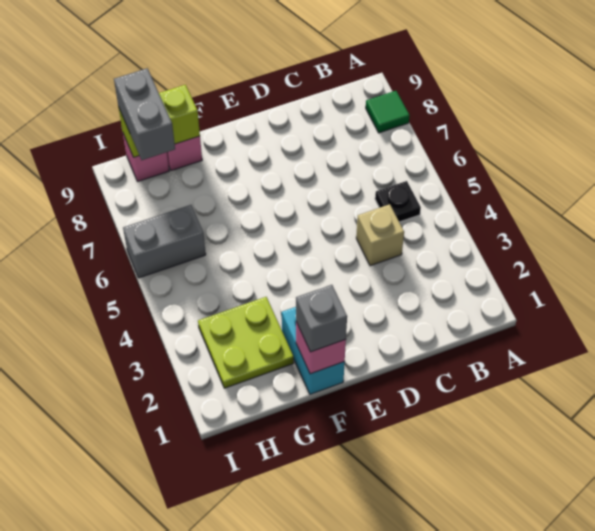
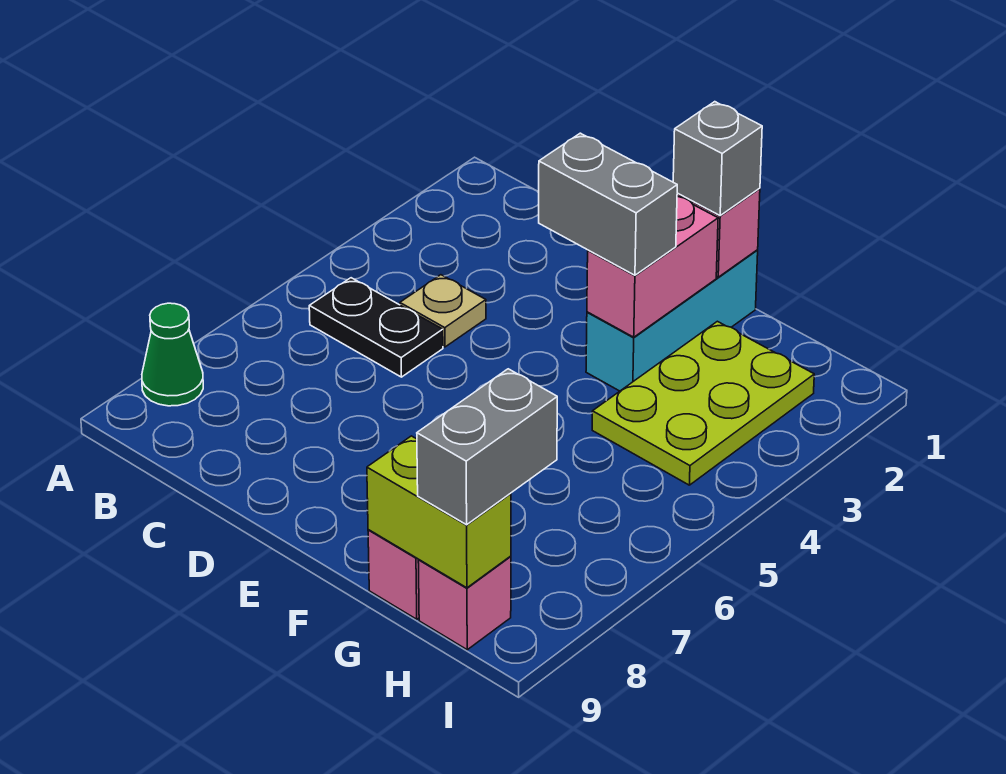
green tile A8 level 1 -> green cone A8 level 1
black plate B5 level 1 -> black plate B5:C5 level 1
tan brick C4 level 1 -> tan plate C4 level 1
cyan brick F1:F2 level 1 -> cyan brick F1:F3 level 1
none -> pink brick F2:F3 level 2
lime plate G2:H3 level 1 -> lime plate G2:H4 level 1
grey brick H6:I6 level 1 -> grey brick E3:F3 level 3

